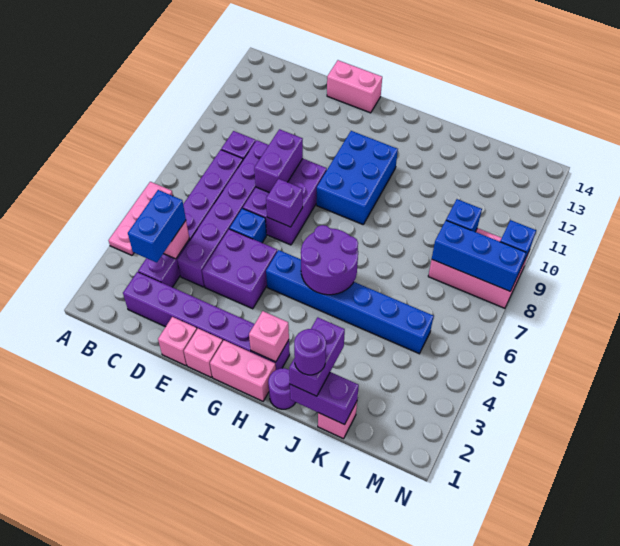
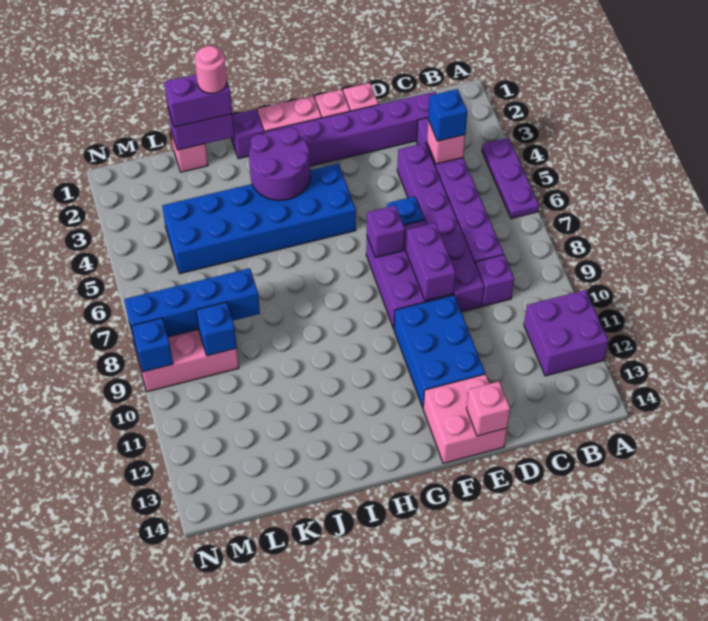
pink plate A4:A6 level 1 -> purple plate A4:A6 level 1
blue brick C3:C4 level 3 -> blue brick C4 level 3
purple brick E4:F5 level 1 -> purple brick A11:B12 level 1
pink brick E14:F14 level 1 -> pink brick E13:F14 level 1
blue brick G5:L5 level 1 -> blue brick G4:L5 level 1
blue brick G9:H11 level 1 -> blue brick E10:F12 level 1
pink brick H2 level 2 -> pink brick E14 level 2
purple round brick H5:I6 level 2 -> purple round brick H3:I4 level 2
purple round brick I1 level 1 -> purple brick I1 level 1
purple brick J1:J2 level 3 -> purple brick J1:K1 level 3
purple round brick J1 level 4 -> pink round brick J1 level 4
blue brick L8:N8 level 2 -> blue brick K8:N8 level 2

